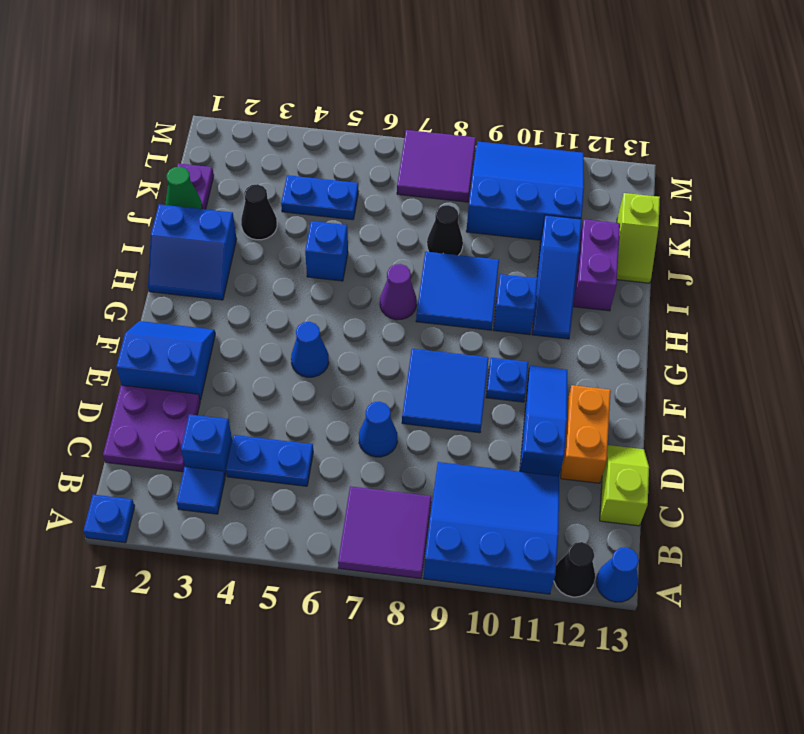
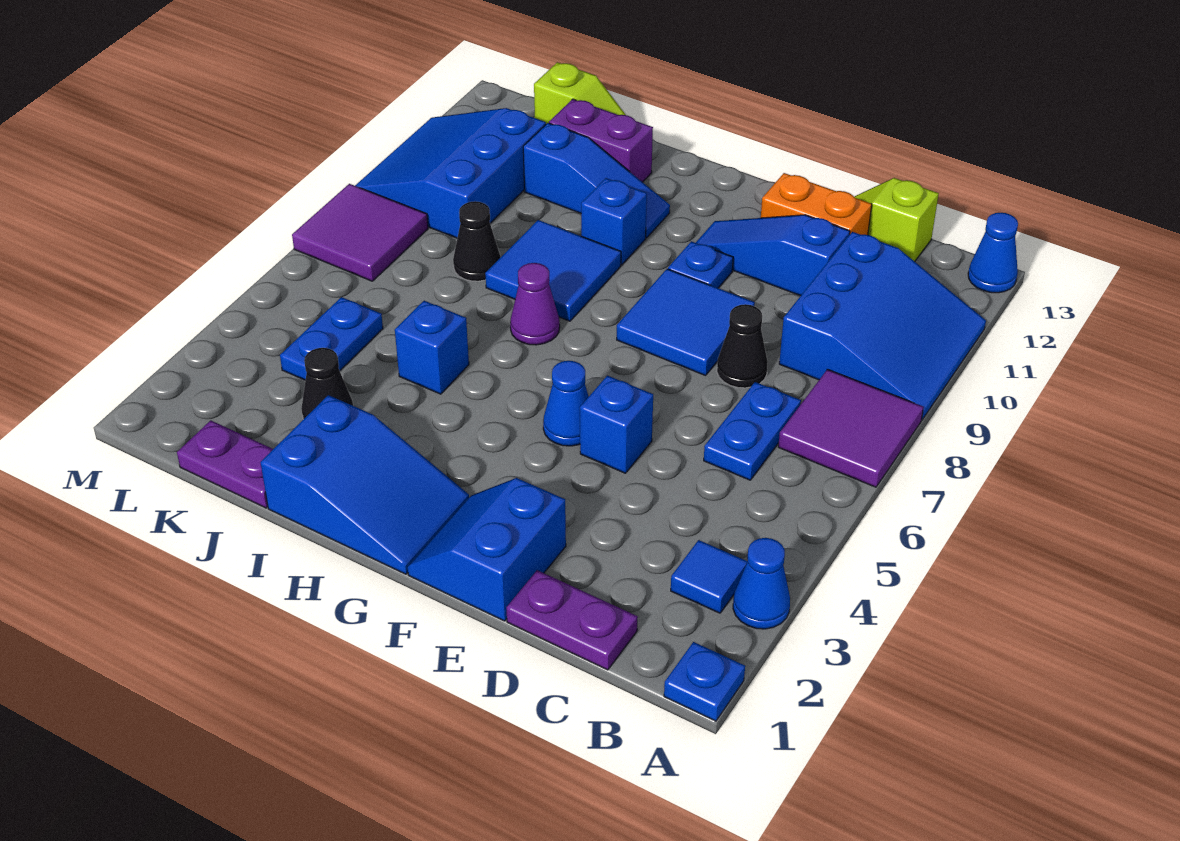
blue slope A9:C11 level 1 top A -> blue slope A9:C11 level 1 top C
black cone A12 level 1 -> black cone D8 level 1
purple plate C1:D2 level 1 -> purple plate C1:D1 level 1
blue brick C3 level 1 -> blue brick E5 level 1
blue plate C4:C5 level 1 -> blue plate C6:C7 level 1
blue cone D7 level 1 -> blue cone A3 level 1
blue slope H1:I2 level 1 top I -> blue slope G1:I2 level 1 top I
green cone J1 level 2 -> none

